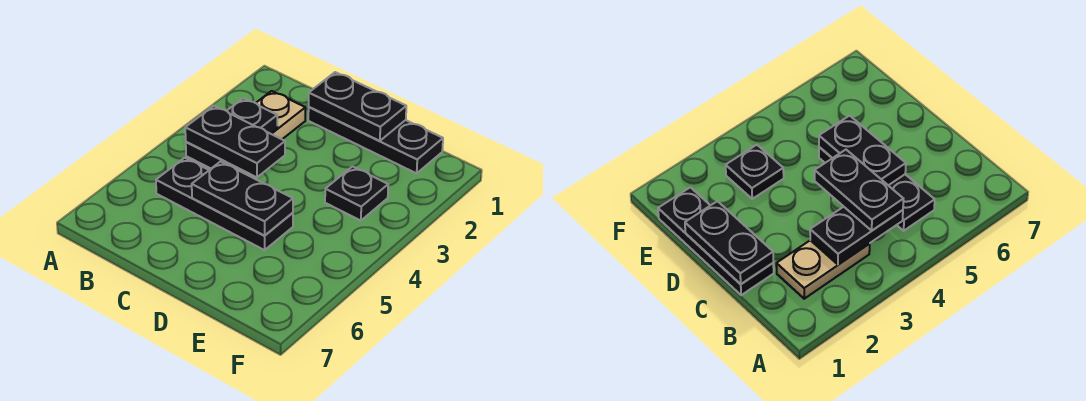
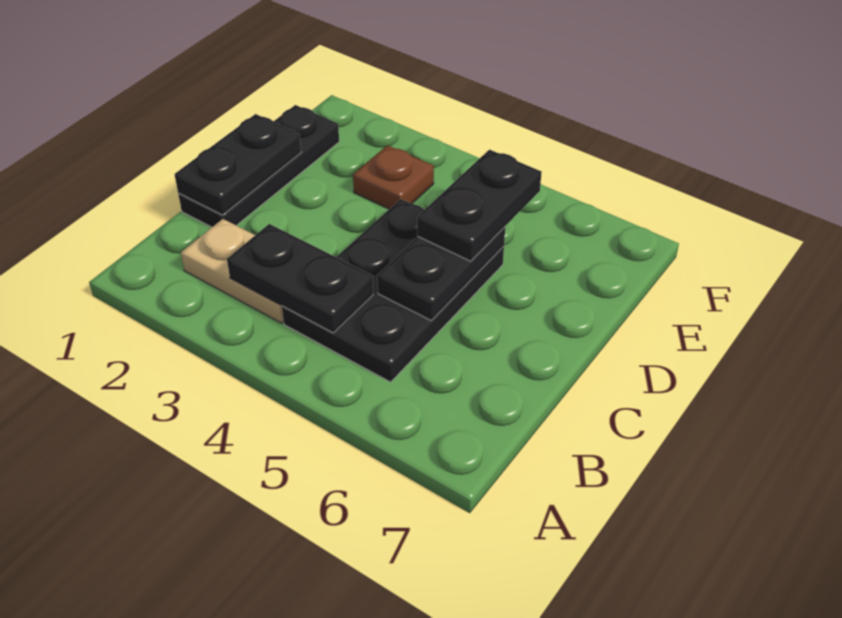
black plate B4:C4 level 3 -> black plate D5:E5 level 3
black plate B5:D5 level 1 -> black plate B4:D5 level 1
black plate E3 level 1 -> brown plate E3 level 1

